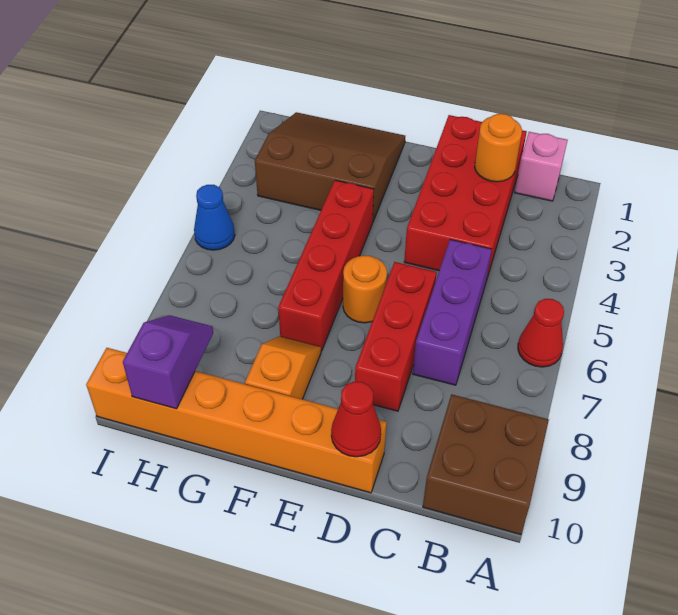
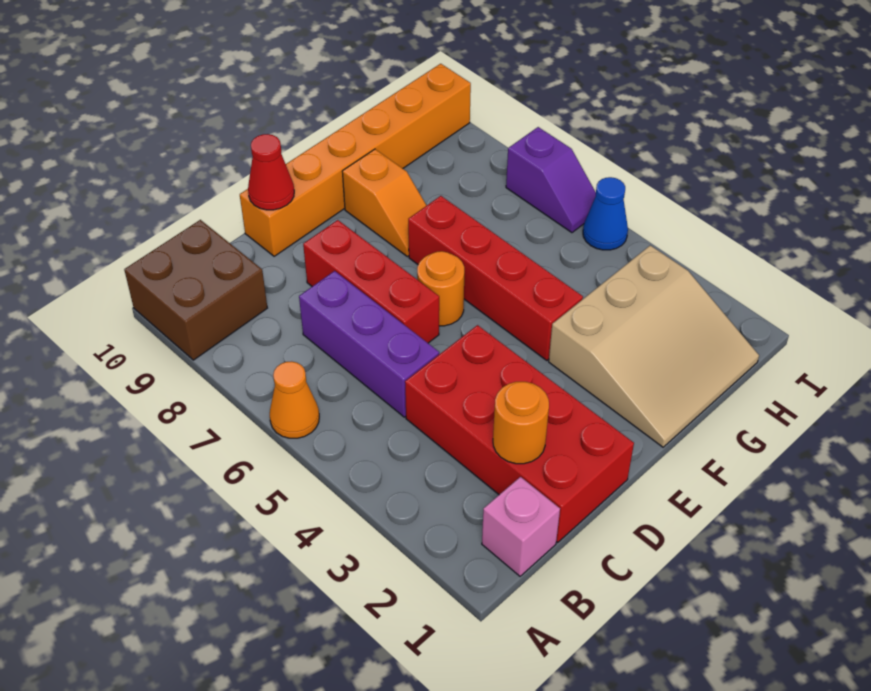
red cone A6 level 1 -> orange cone A6 level 1
brown slope F1:H3 level 1 top 3 -> tan slope F1:H3 level 1 top 3
purple slope H9:H10 level 2 top 10 -> purple slope I6:I7 level 1 top 7

